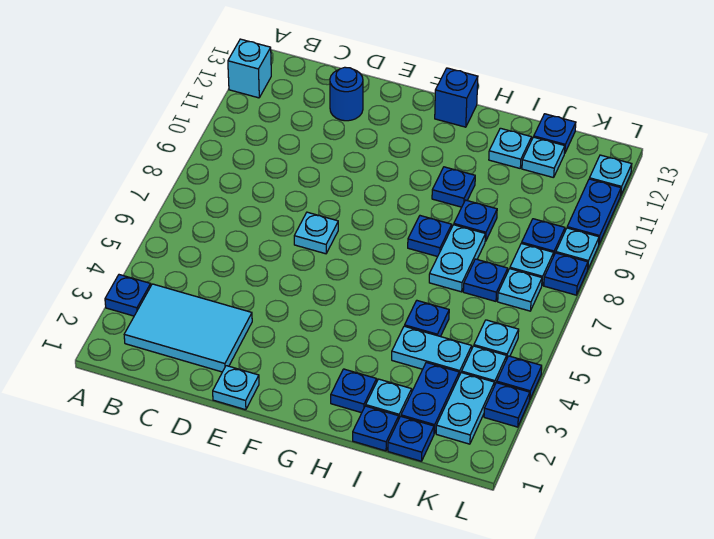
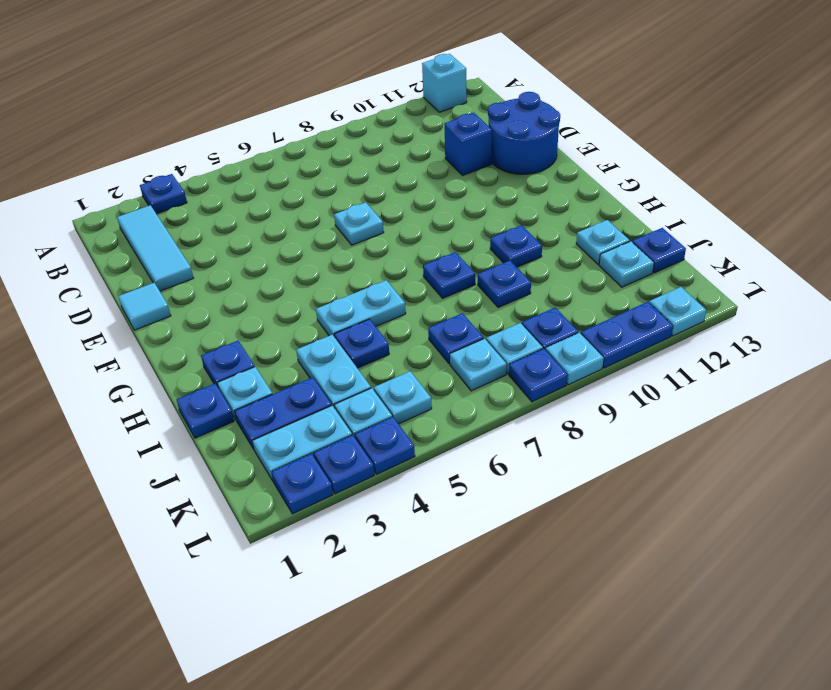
cyan tile B2:D3 level 1 -> cyan tile B2:D2 level 1
blue round brick D12 level 1 -> blue round brick D12:E13 level 1
cyan plate E1 level 1 -> cyan tile E1 level 1
blue brick G13 level 1 -> blue brick D11 level 1
cyan plate I7:I8 level 1 -> cyan plate H5:H6 level 1
blue plate J1 level 1 -> blue plate L2 level 1

